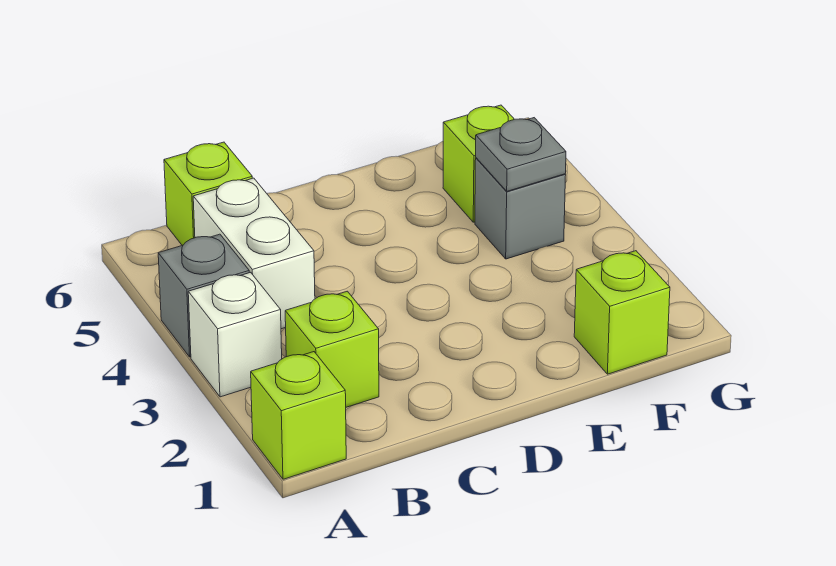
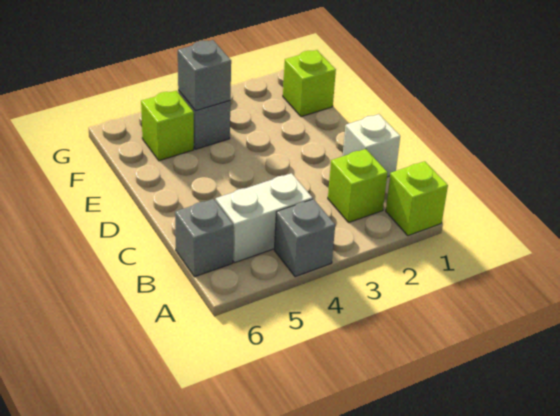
white brick A3 level 1 -> white brick C1 level 1
lime brick B6 level 1 -> grey brick B6 level 1
grey plate F4 level 2 -> grey brick F4 level 2

